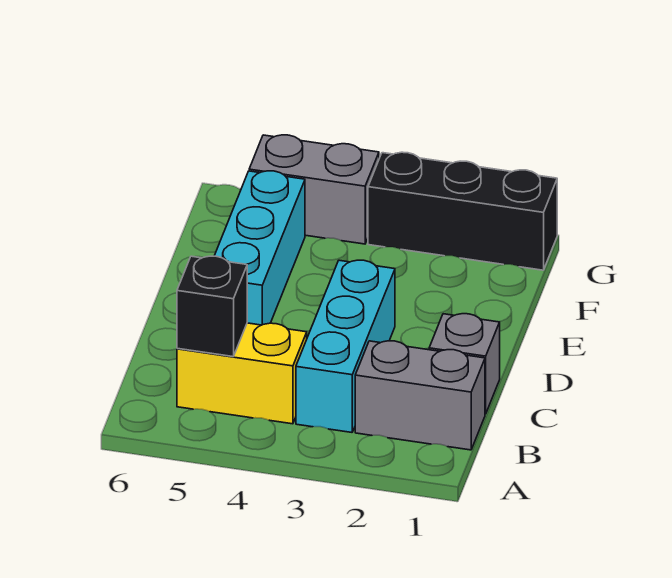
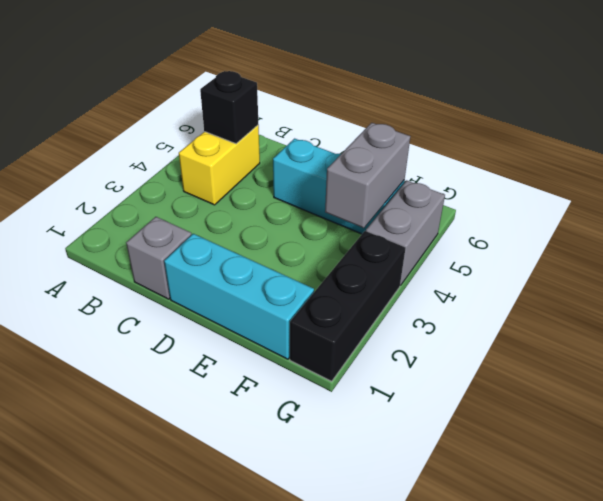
grey brick B1:B2 level 1 -> grey brick F4:F5 level 2
cyan brick B3:D3 level 1 -> cyan brick D1:F1 level 1

